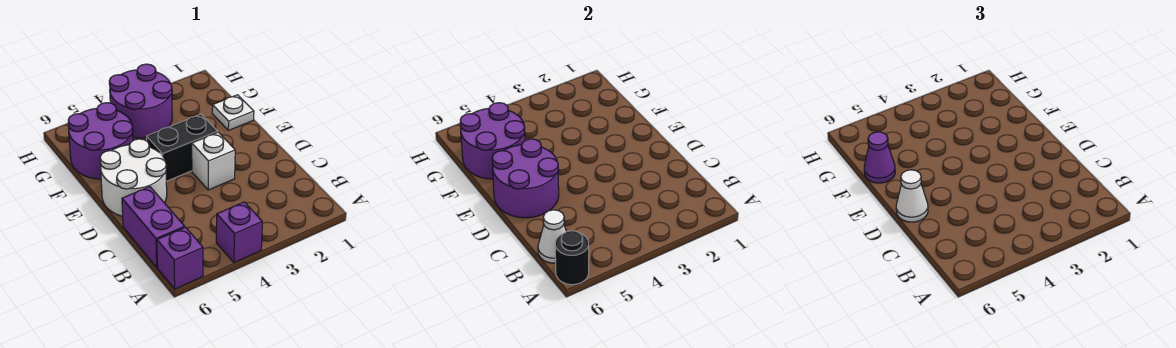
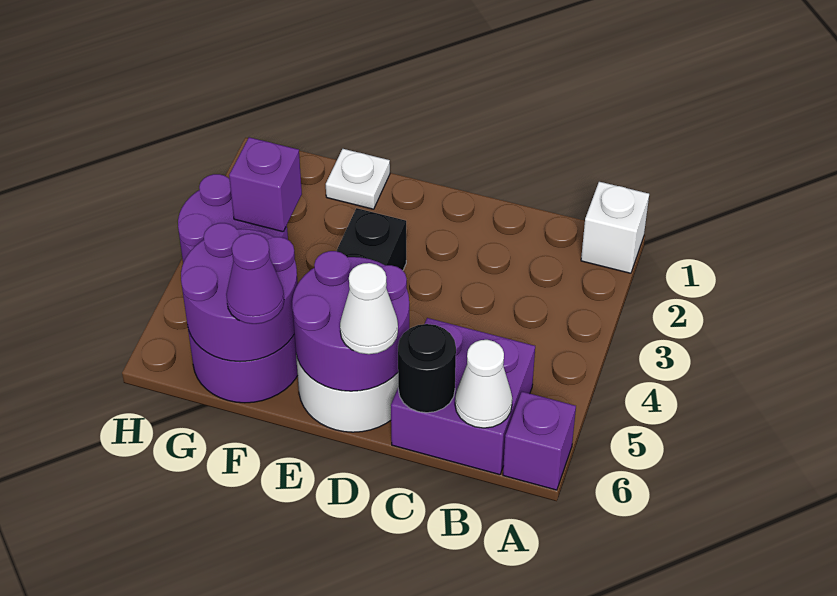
purple brick A4 level 1 -> purple brick G3 level 2
black round brick A6 level 2 -> black round brick C6 level 2
purple brick B6:C6 level 1 -> purple brick B5:C6 level 1
white brick D3 level 1 -> white brick A1 level 1

